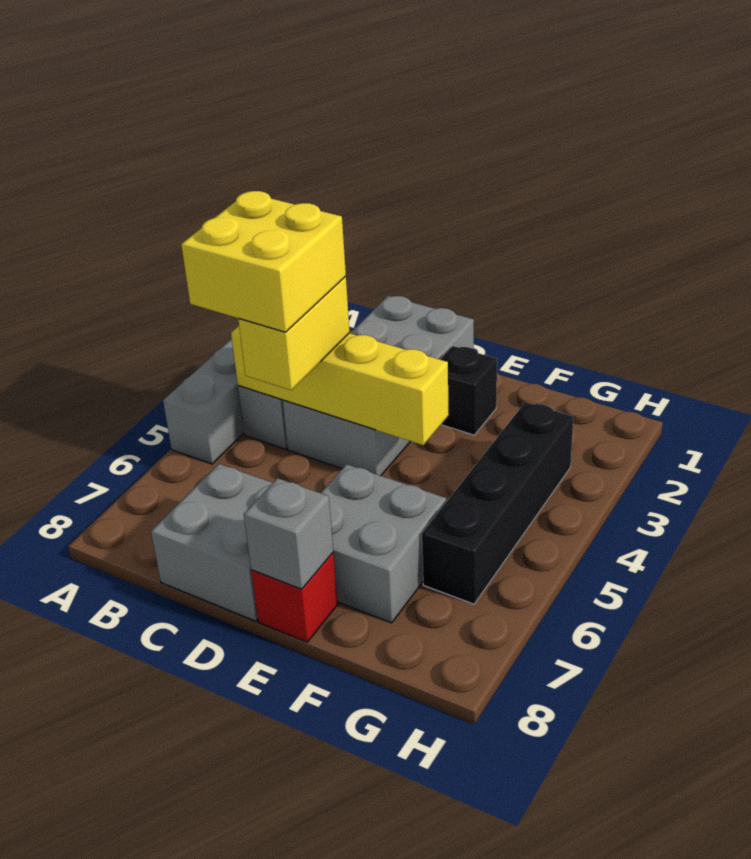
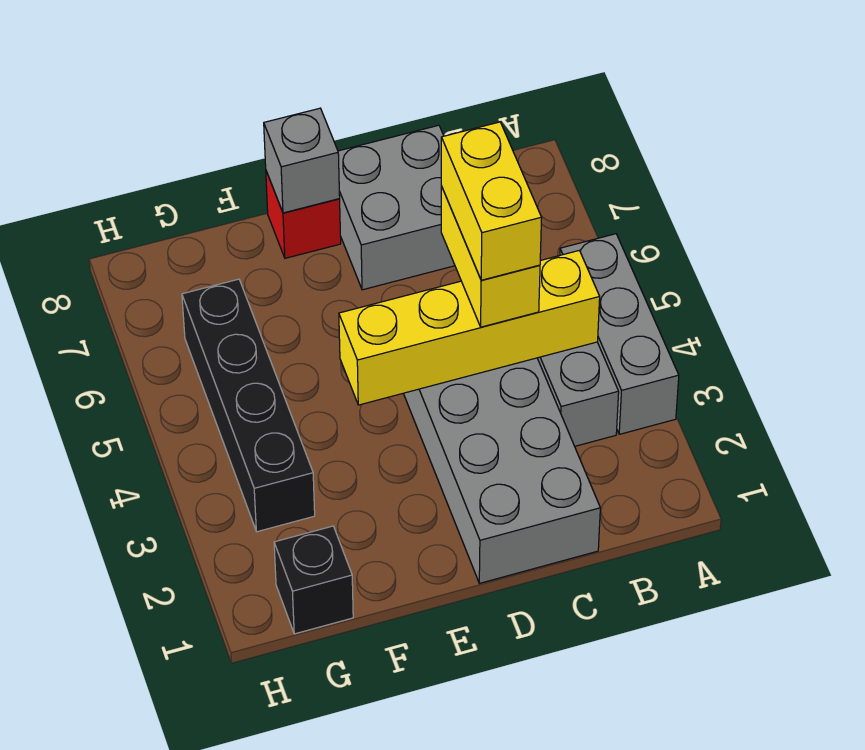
yellow brick B4:C5 level 4 -> yellow brick C4:C5 level 4
black brick E2 level 1 -> black brick G1 level 1
grey brick E6:F7 level 1 -> none

